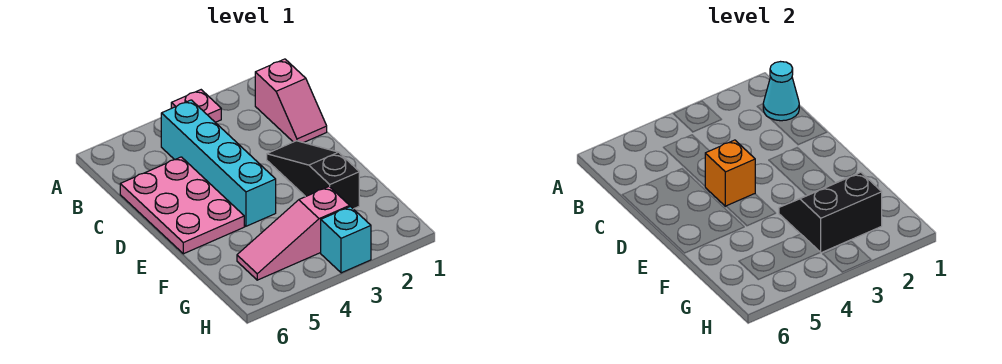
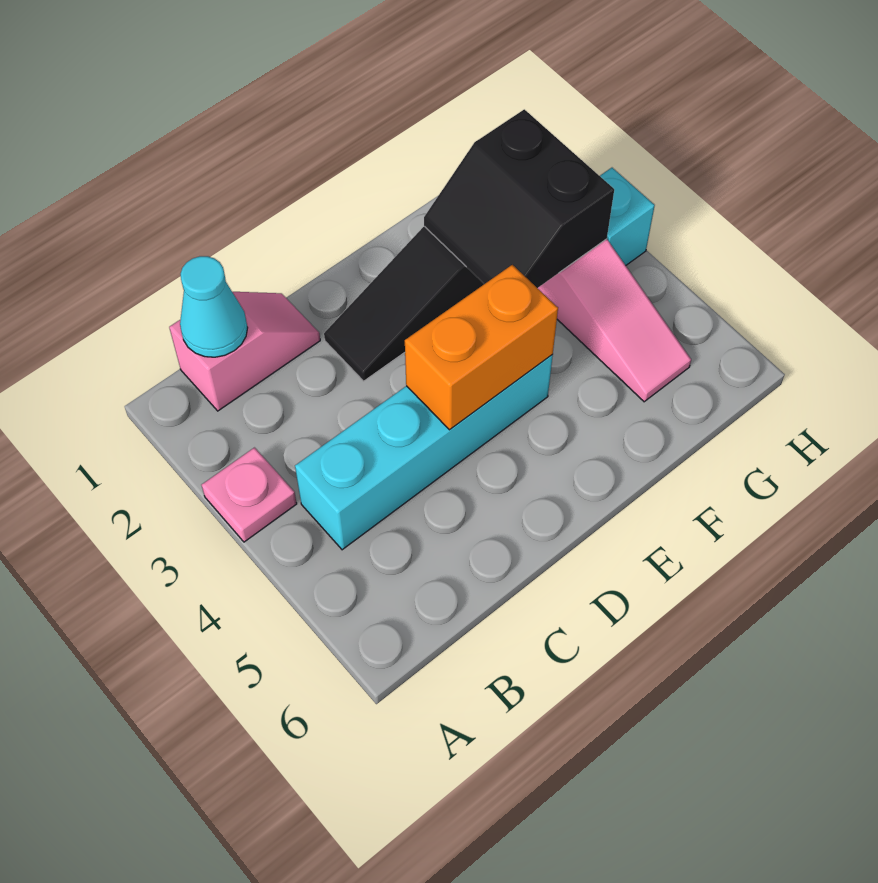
pink plate C5:E6 level 1 -> none
orange brick D4 level 2 -> orange brick D4:E4 level 2

